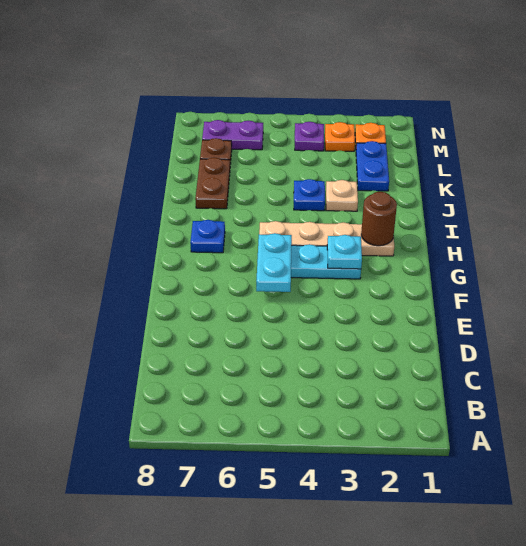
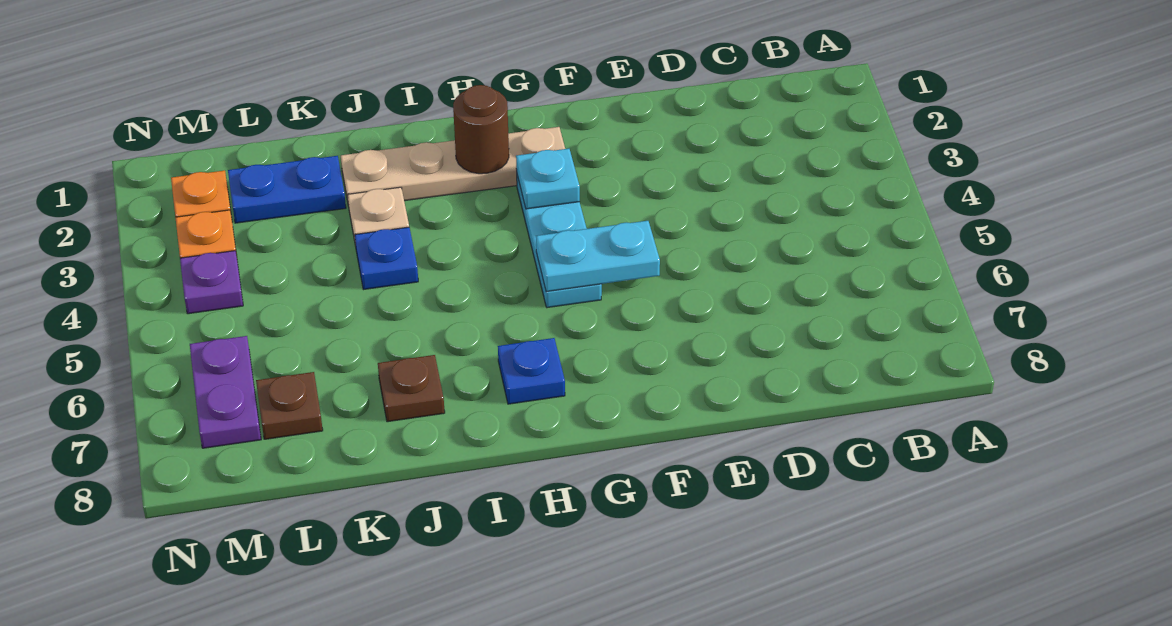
tan plate H2:H5 level 1 -> tan plate G2:J2 level 1
brown plate J7:K7 level 1 -> brown plate J7 level 1

